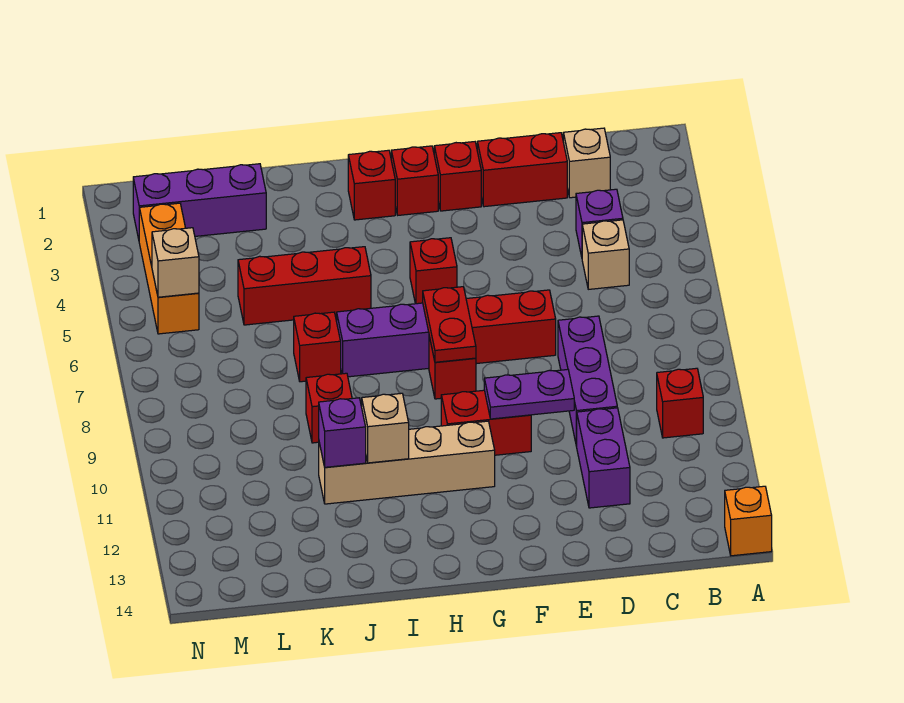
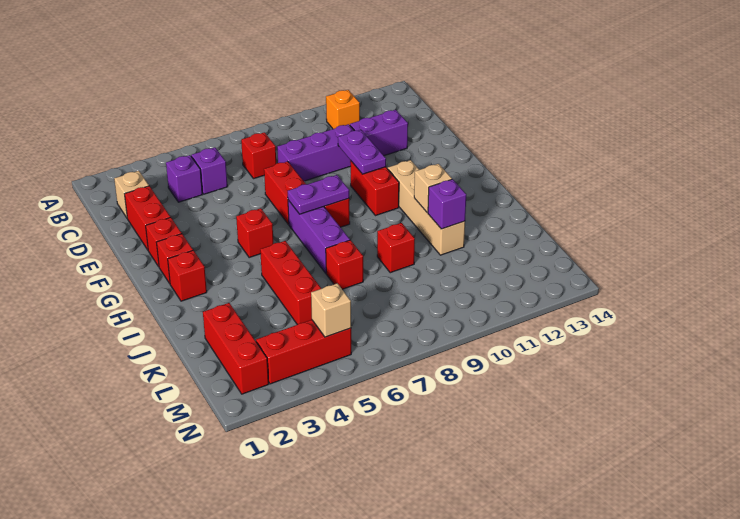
orange brick A14 level 1 -> orange brick B11 level 1
red brick B10 level 1 -> red brick C7 level 1
tan brick C5 level 1 -> purple brick C5 level 1
red plate G7:G8 level 2 -> purple plate G7:G8 level 2
purple brick K2:M2 level 1 -> red brick K2:M2 level 1
orange brick M3:M5 level 1 -> red brick M3:M5 level 1

